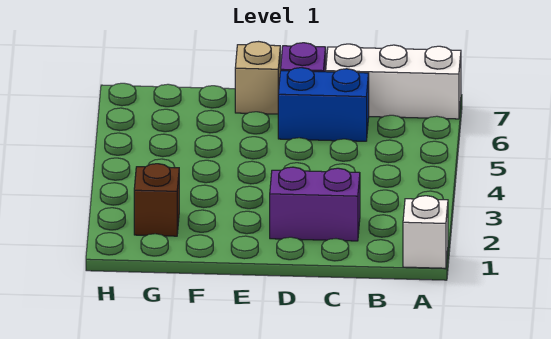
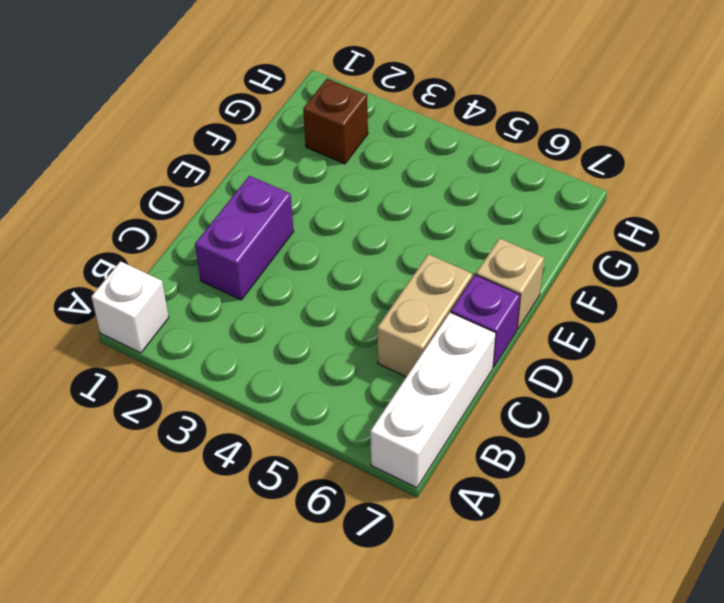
blue brick C6:D6 level 1 -> tan brick C6:D6 level 1

